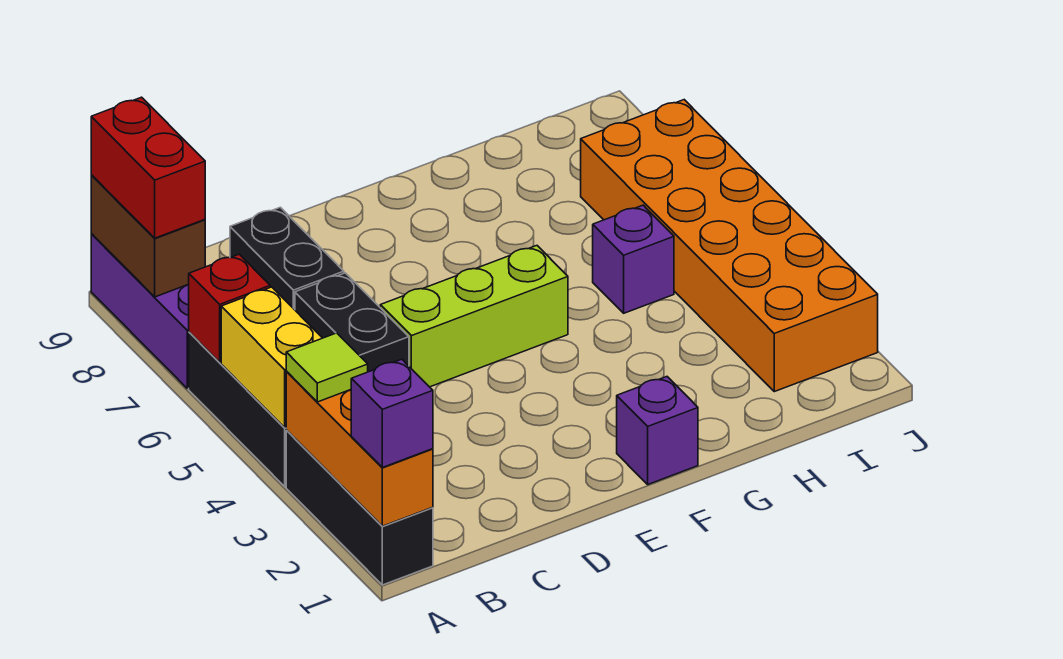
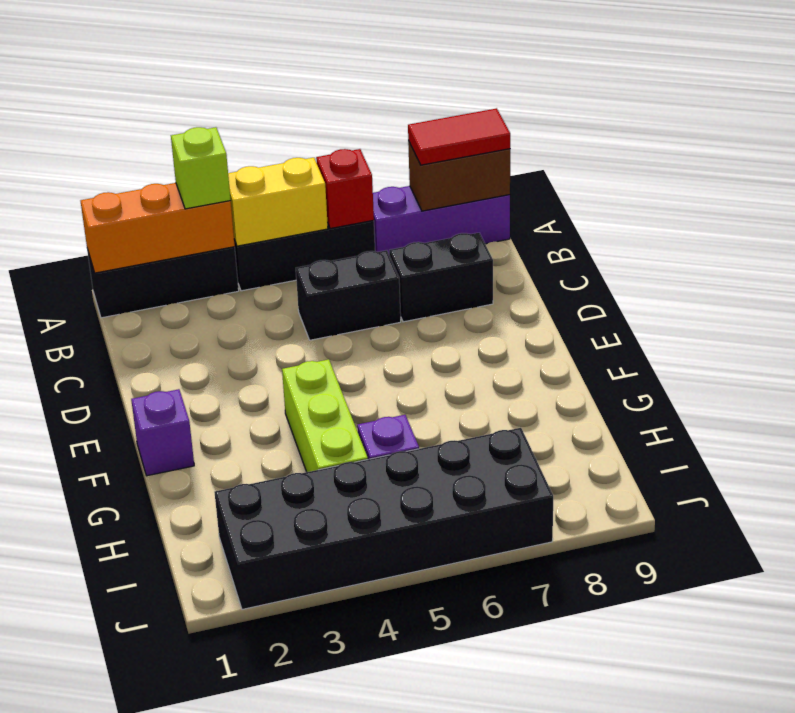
purple brick A1 level 3 -> none
lime tile A3 level 3 -> lime brick A3 level 3
red brick A8:A9 level 3 -> red tile A8:A9 level 3
lime brick D5:F5 level 1 -> lime brick F4:H4 level 1
orange brick I2:J7 level 1 -> black brick I2:J7 level 1

